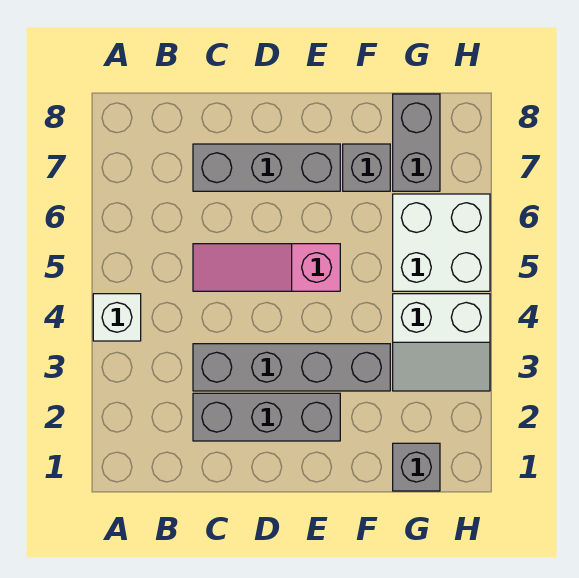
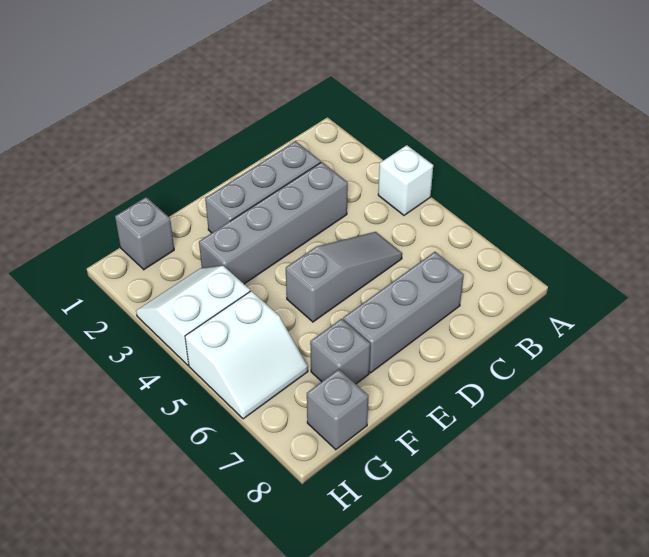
pink slope C5:E5 level 1 top E -> grey slope C5:E5 level 1 top E
white brick G5:H6 level 1 -> white slope G5:H6 level 1 top 5
grey brick G7:G8 level 1 -> grey brick G8 level 1

